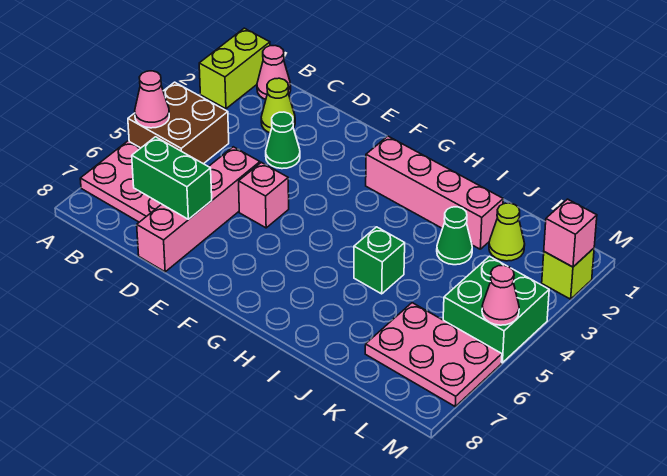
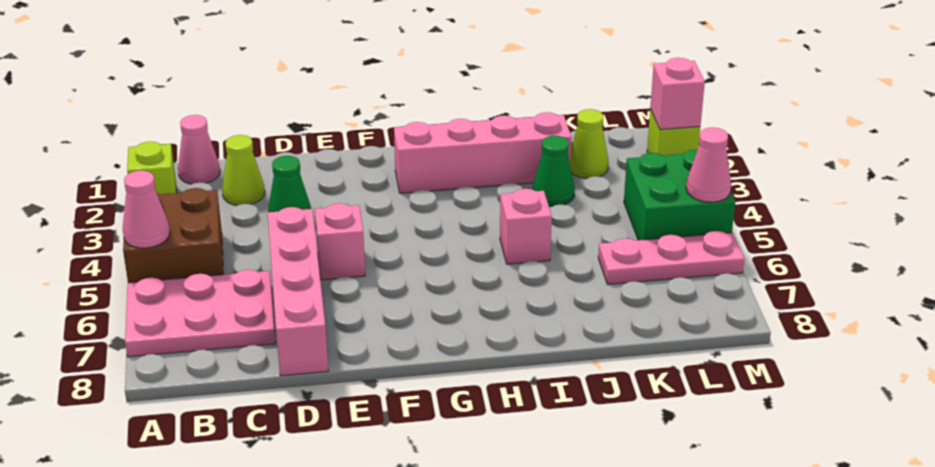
lime brick A1:A2 level 1 -> lime brick A2 level 1
green brick C7:D7 level 2 -> none
green brick I5 level 1 -> pink brick I5 level 1
pink plate K6:M7 level 1 -> pink plate K6:M6 level 1

